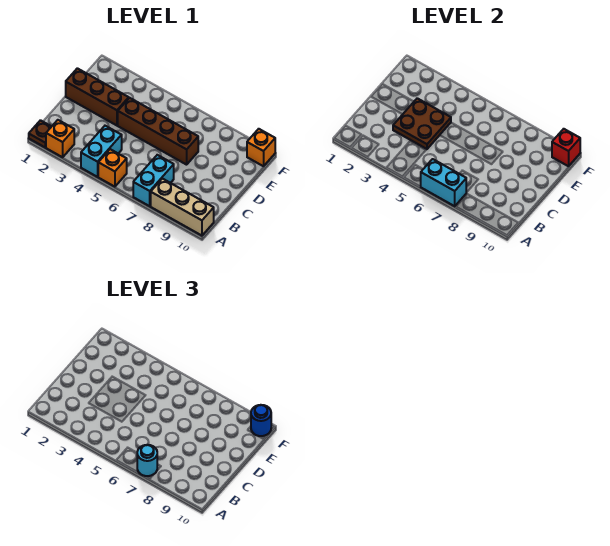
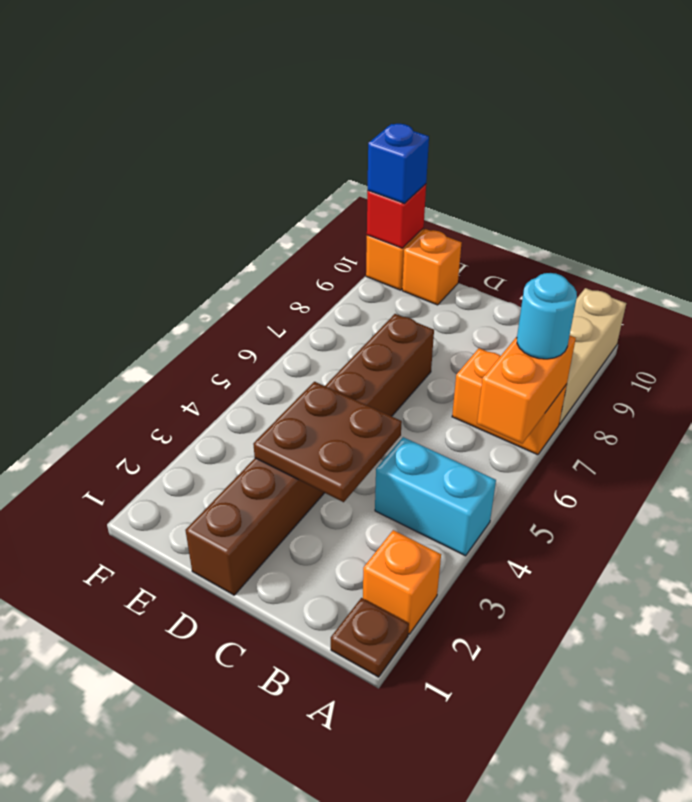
orange brick A5 level 1 -> orange brick E10 level 1
cyan brick A6:A7 level 2 -> orange brick A6:A7 level 2
cyan brick A7:B7 level 1 -> orange brick A7:B7 level 1
blue round brick F10 level 3 -> blue brick F10 level 3

